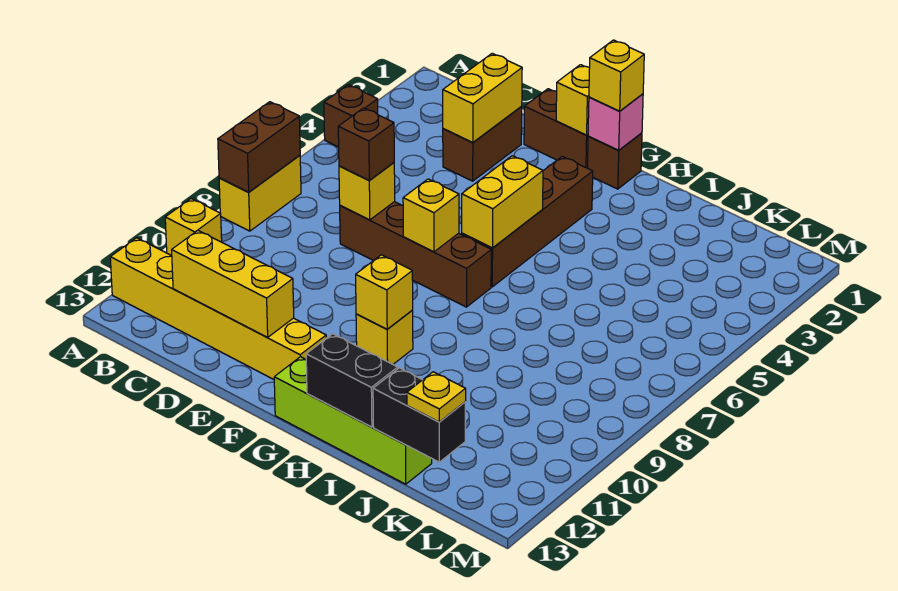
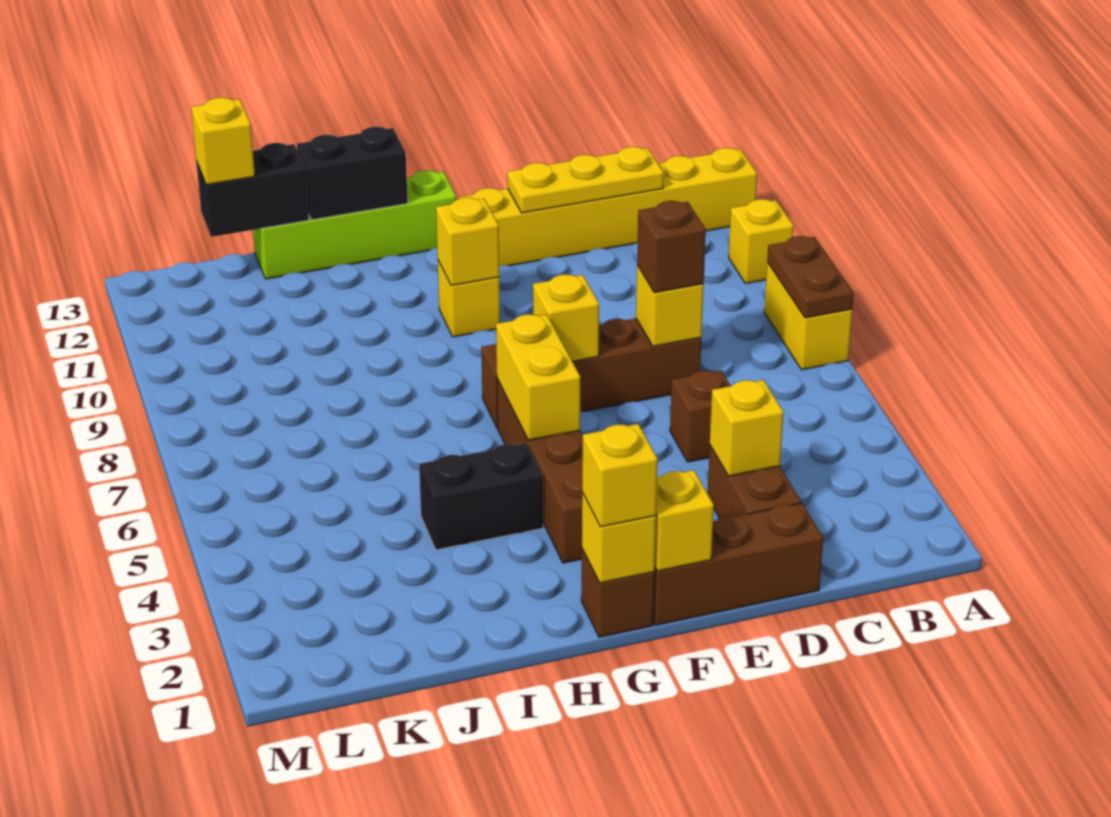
brown brick A4 level 1 -> brown brick D5 level 1
brown brick A7:A8 level 2 -> brown plate A7:A8 level 2
yellow brick C12:E12 level 2 -> yellow plate C12:E12 level 2
yellow brick D2:D3 level 2 -> yellow brick D3 level 2
brown brick E1:F1 level 1 -> brown brick D1:F1 level 1
pink brick G1 level 2 -> yellow brick G1 level 2
none -> black brick H4:I4 level 1
yellow plate K13 level 3 -> yellow brick K13 level 3

